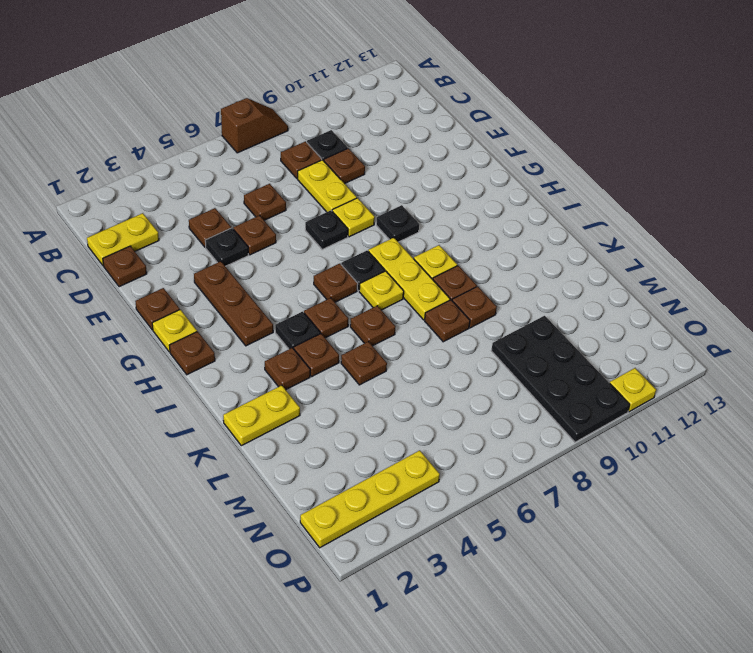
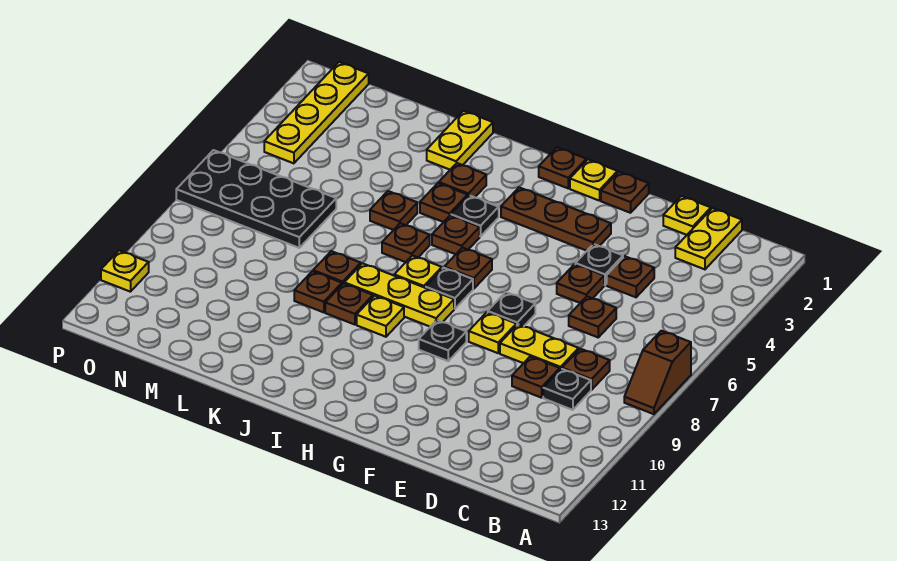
brown plate D1 level 1 -> yellow plate D1 level 1
black plate M9:P10 level 1 -> black plate M6:P7 level 1

